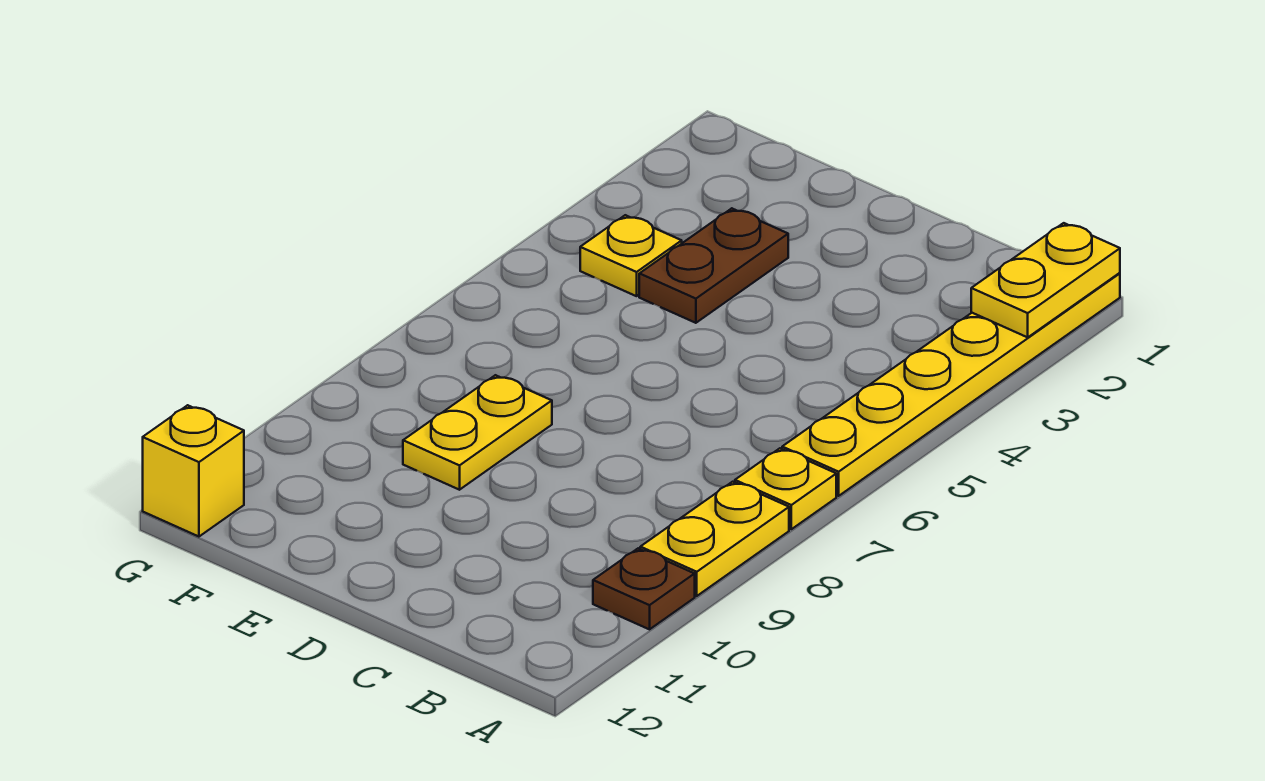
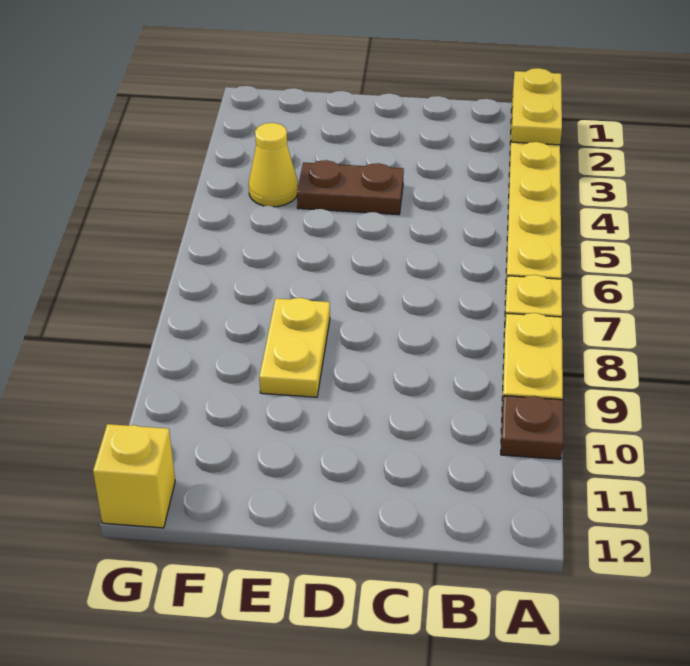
brown plate E3:E4 level 1 -> brown plate D4:E4 level 1
yellow plate F4 level 1 -> yellow cone F4 level 1

